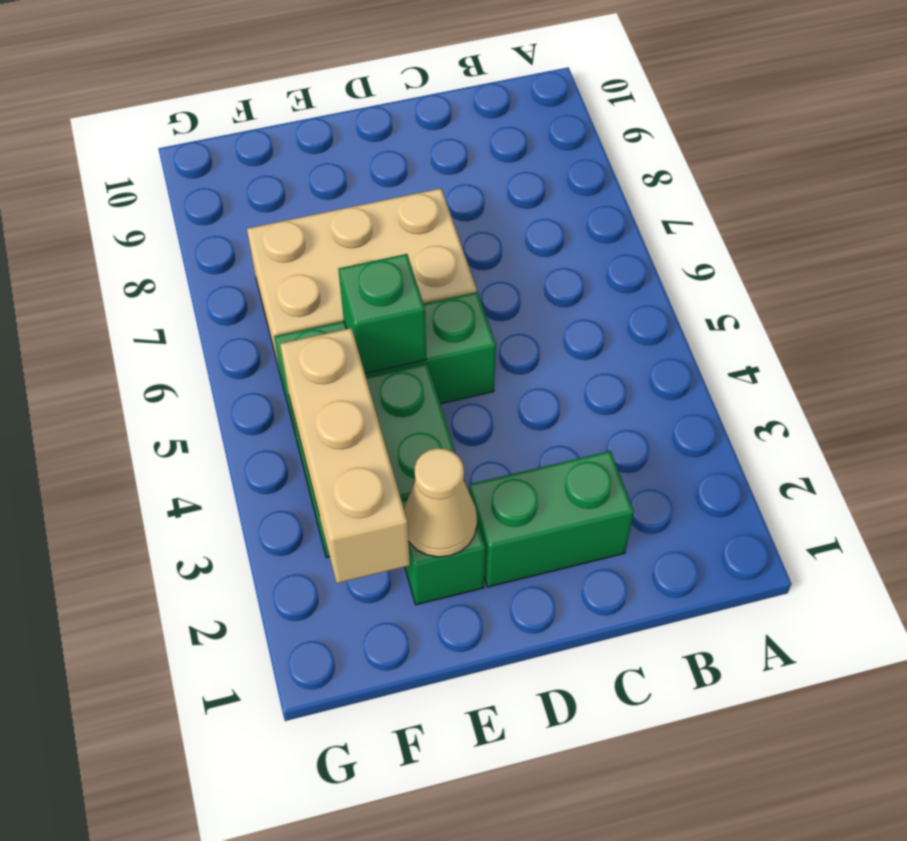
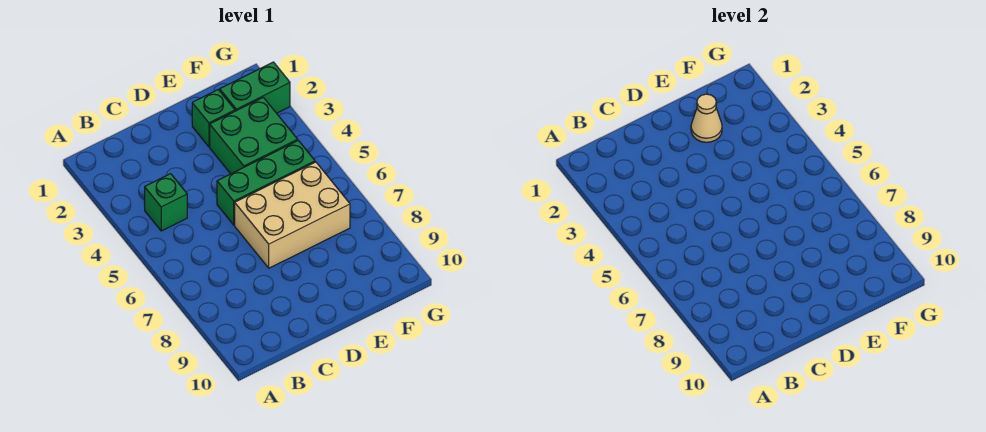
green brick C2:D2 level 1 -> green brick F2:G2 level 1
green brick E5 level 2 -> green brick B4 level 1
tan brick F2:F4 level 2 -> none

